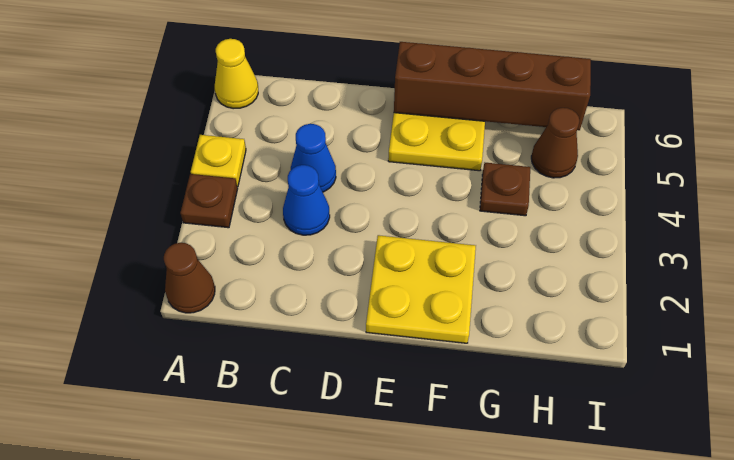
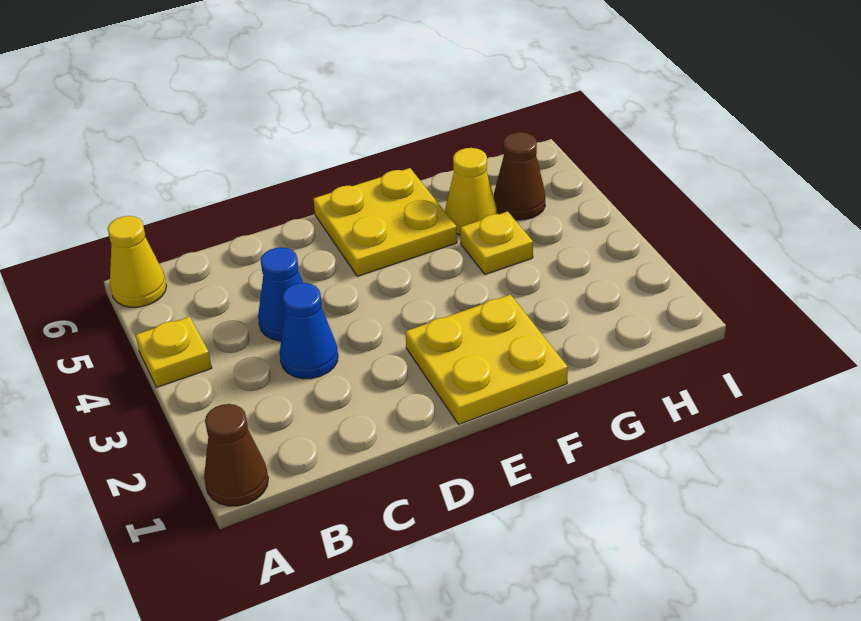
brown plate A3 level 1 -> none
brown brick E6:H6 level 2 -> none
brown plate G4 level 1 -> yellow plate G4 level 1
none -> yellow cone G5 level 1

